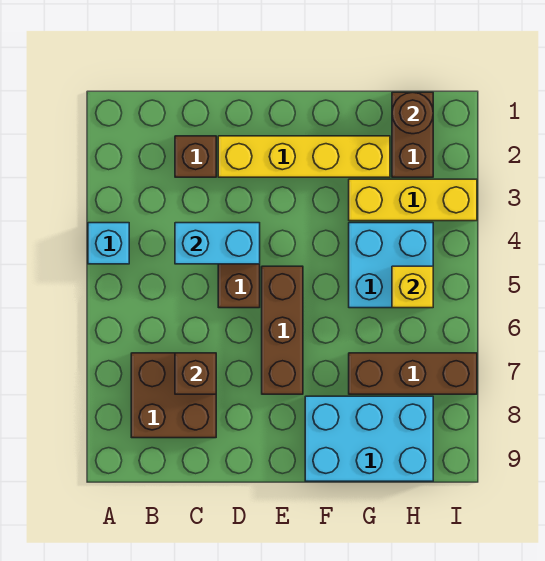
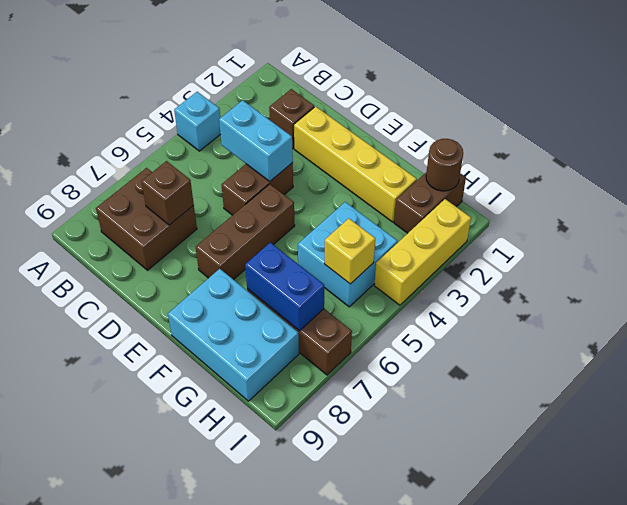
yellow brick G3:I3 level 1 -> yellow brick I2:I4 level 1
none -> blue brick G7:H7 level 2

